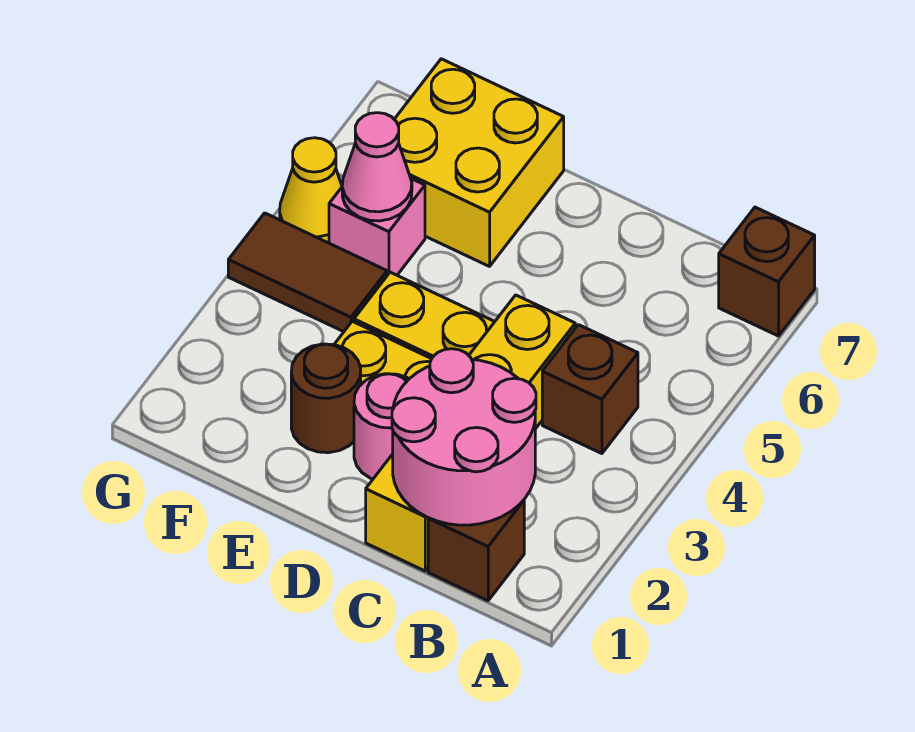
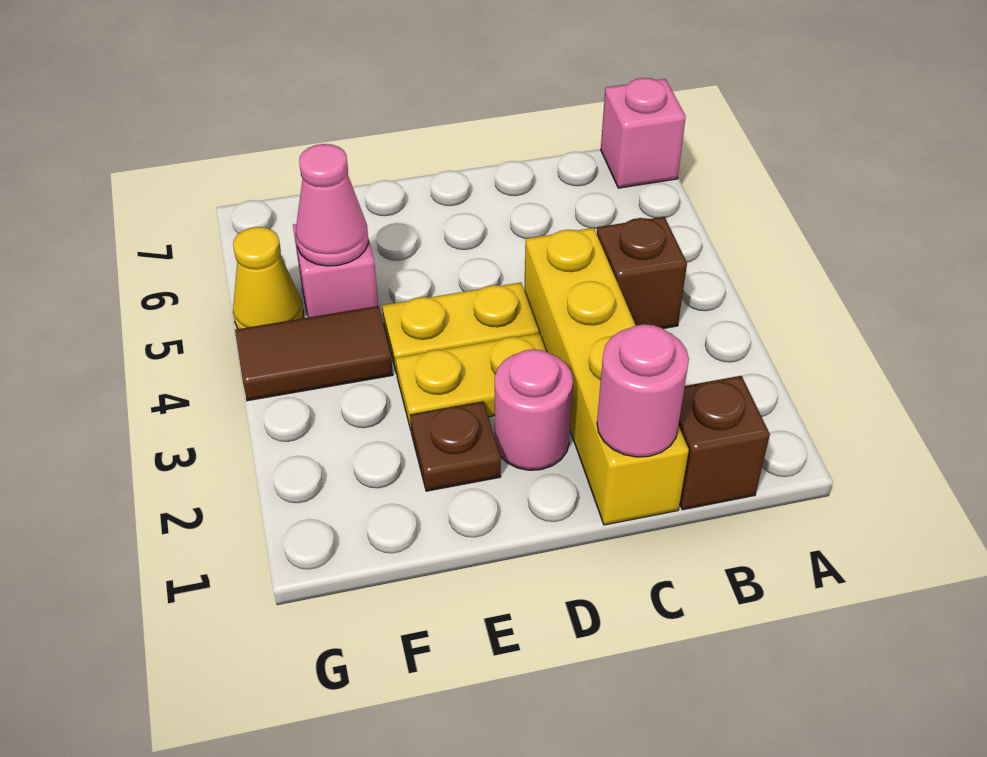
brown brick A7 level 1 -> pink brick A7 level 1
pink round brick B1:C2 level 2 -> pink round brick C1 level 2
brown round brick E2 level 1 -> brown plate E2 level 1
yellow brick E6:F7 level 1 -> none

